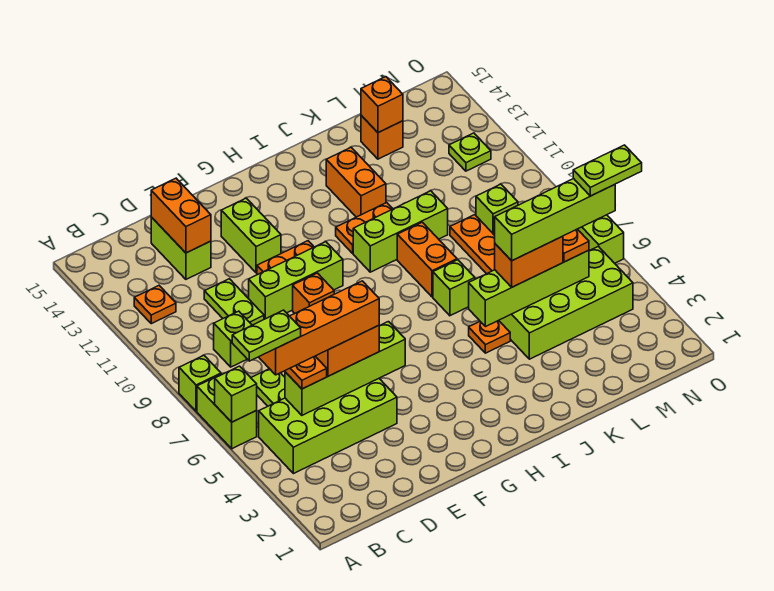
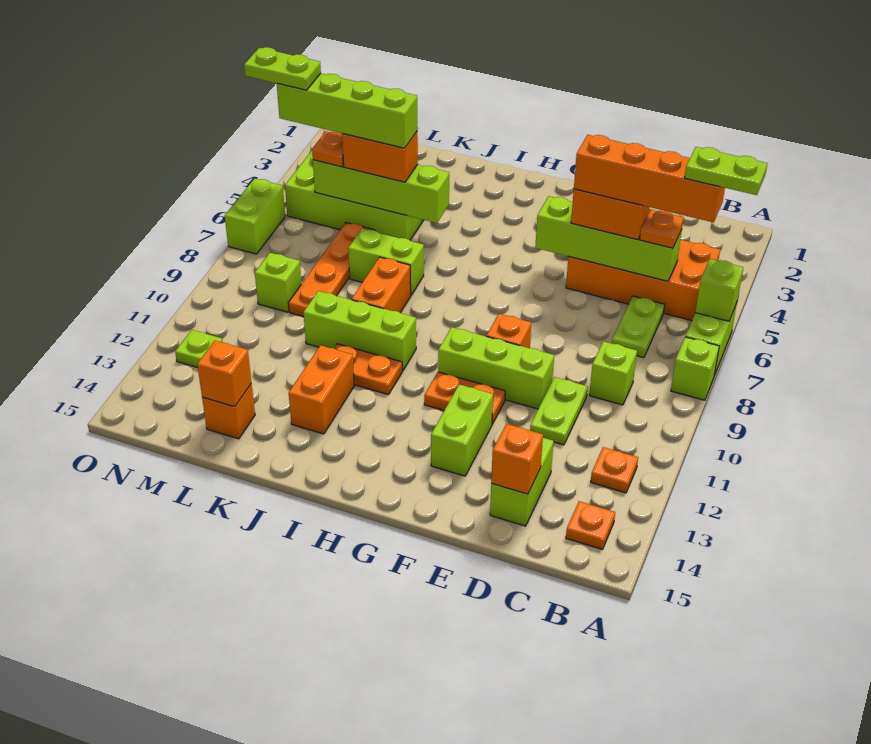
lime brick B4:E5 level 1 -> orange brick B4:E5 level 1
orange brick D13:D14 level 2 -> orange brick D14 level 2
orange plate J5 level 1 -> orange plate B14 level 1
lime brick J7 level 1 -> lime brick J7:K7 level 1

